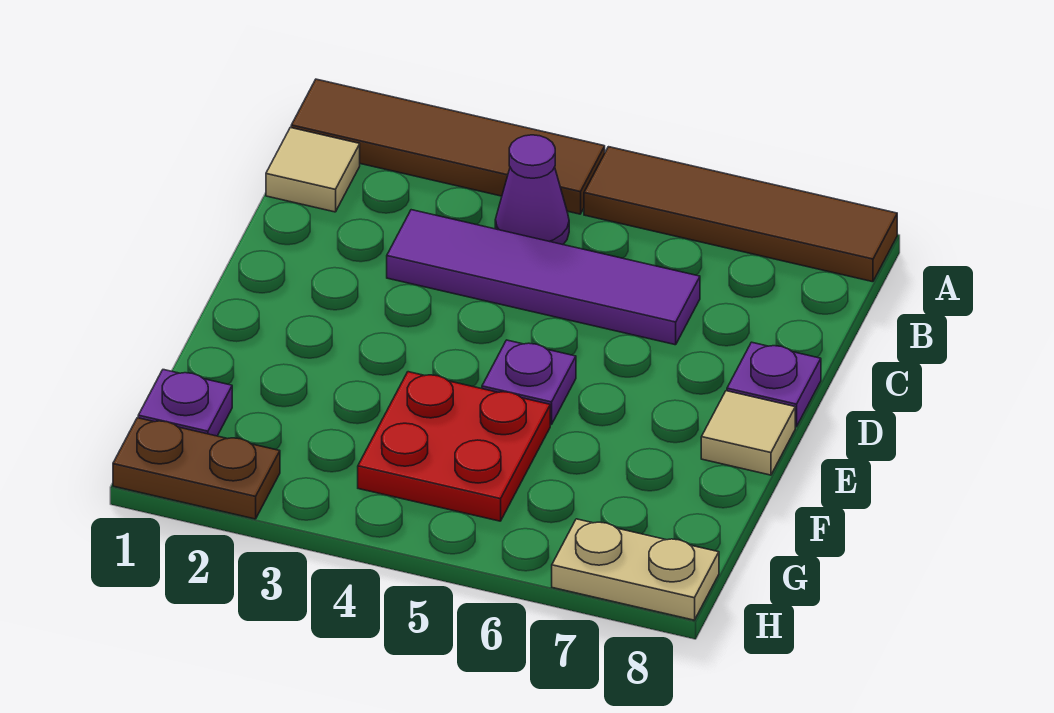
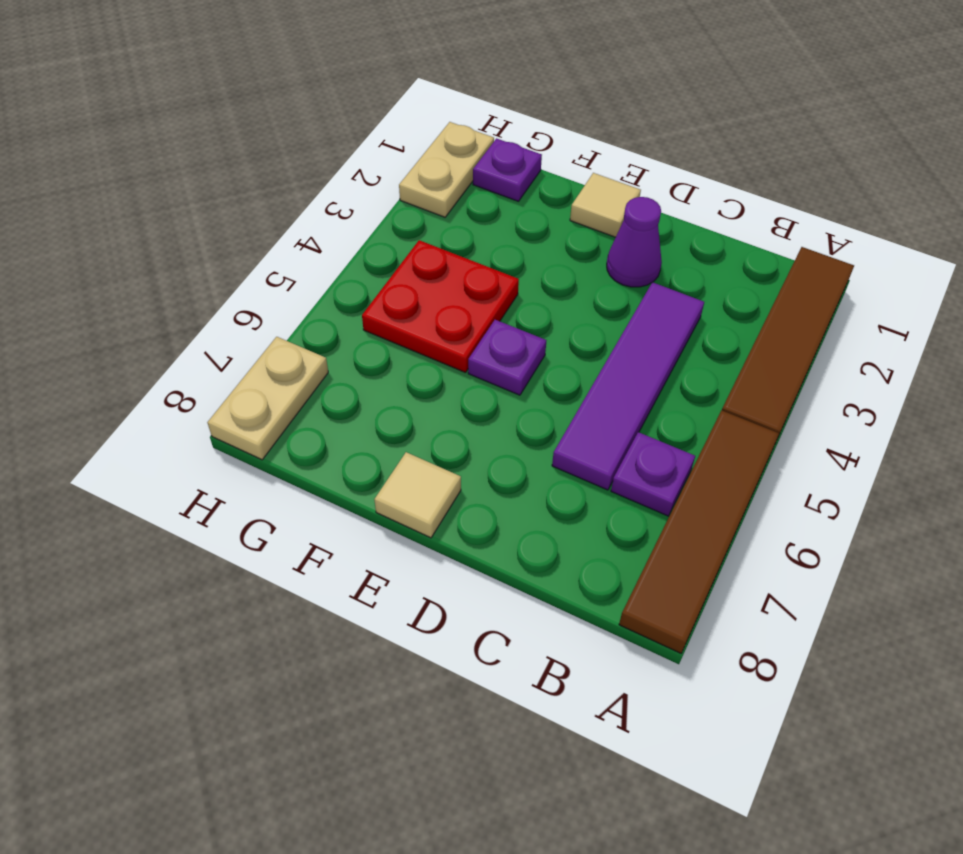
tan tile B1 level 1 -> tan tile E1 level 1
purple cone B4 level 1 -> purple cone D2 level 1
purple plate D8 level 1 -> purple plate B6 level 1
brown plate H1:H2 level 1 -> tan plate H1:H2 level 1

